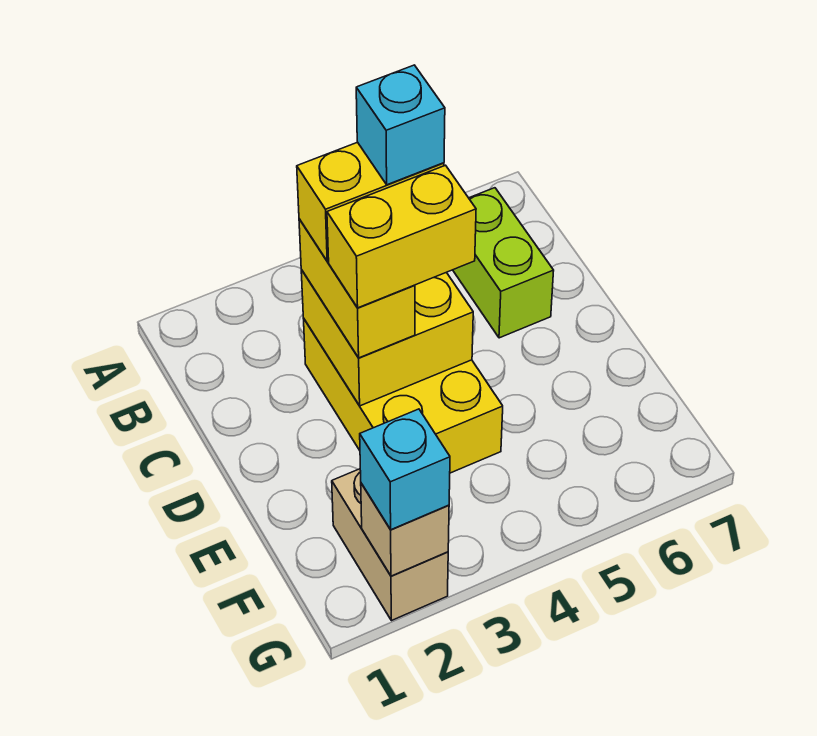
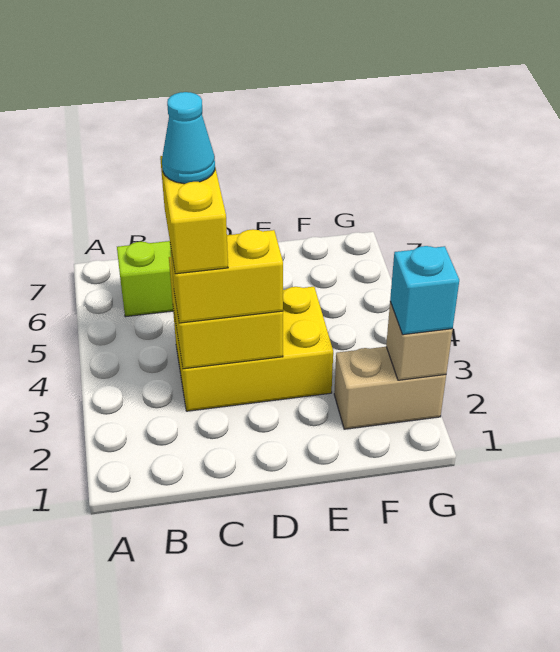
cyan brick C4 level 5 -> cyan cone C4 level 5
yellow brick D3:D4 level 4 -> none

